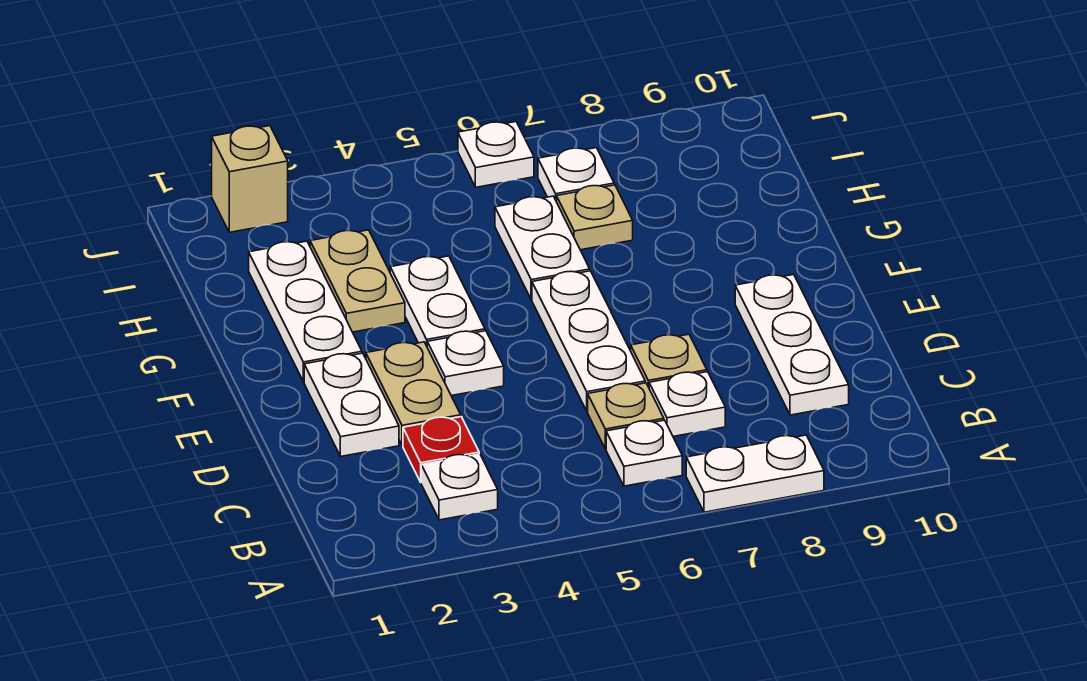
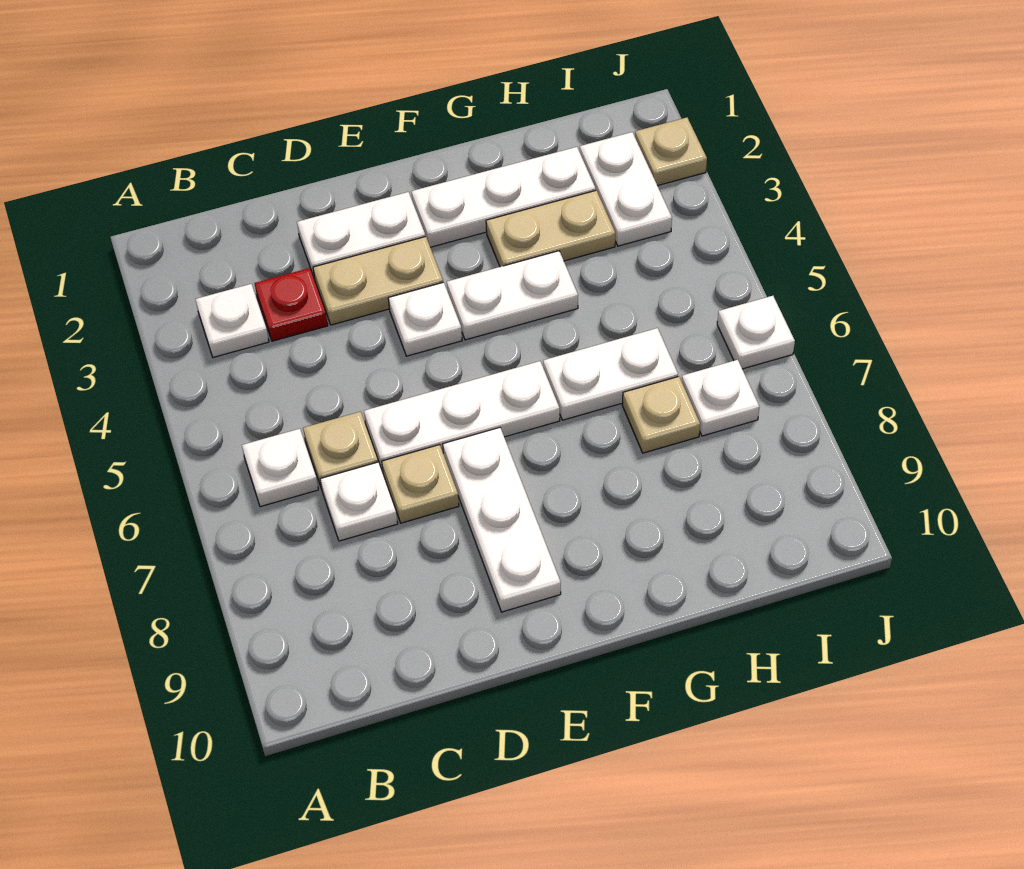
white plate A7:A8 level 1 -> white plate I2:I3 level 1
white plate C9:E9 level 1 -> white plate E7:E9 level 1
tan brick J2 level 1 -> tan plate J2 level 1

